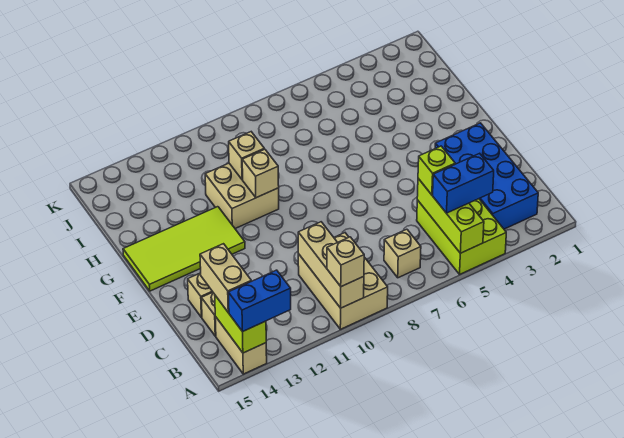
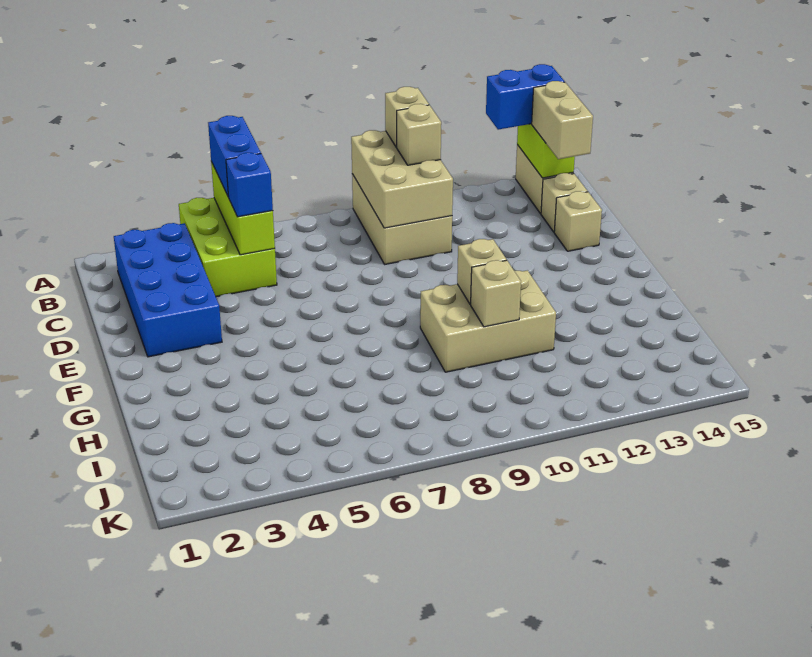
tan brick A10:C10 level 2 -> tan brick A9:C10 level 2
blue brick B4:B5 level 3 -> blue brick A5:B5 level 3
tan brick B7 level 1 -> tan brick B10 level 3
lime brick C5 level 3 -> blue brick C5 level 3
lime tile F12:G15 level 1 -> none
tan brick G10:H11 level 1 -> tan brick G9:H11 level 1

